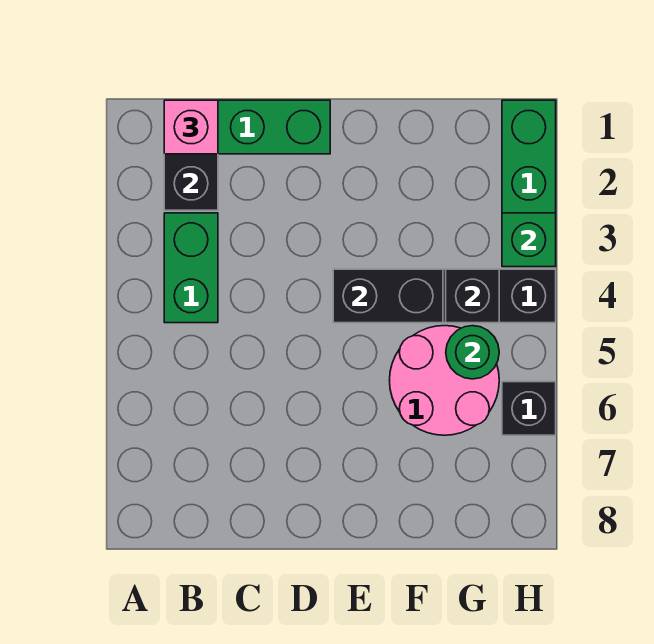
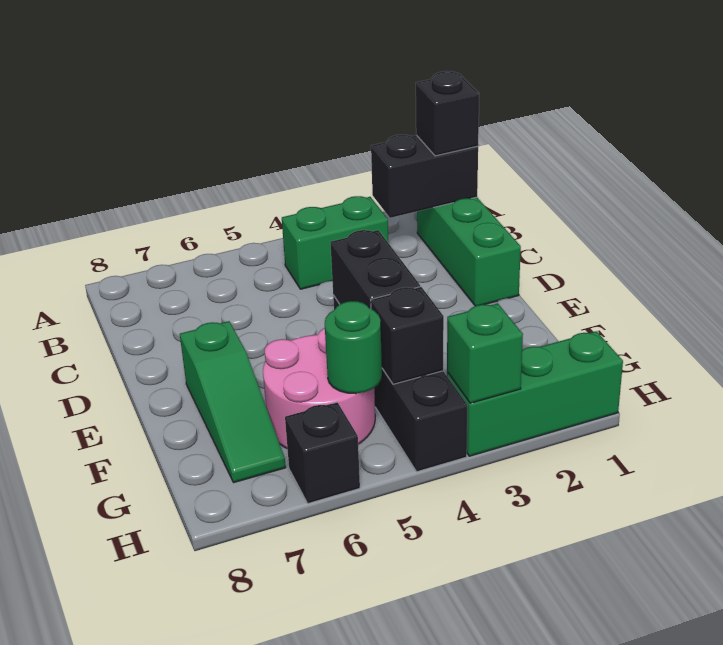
pink brick B1 level 3 -> black brick B1 level 3
none -> green slope E7:G7 level 1 top E

